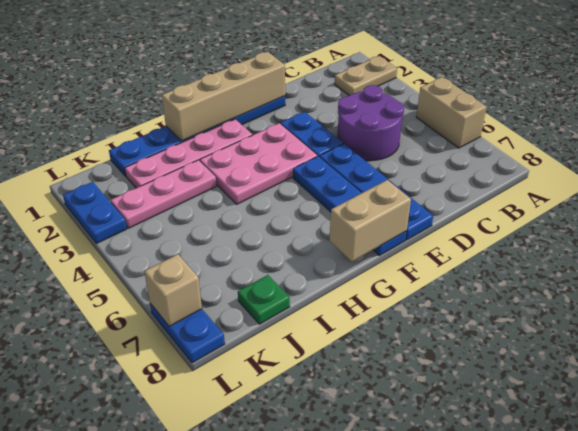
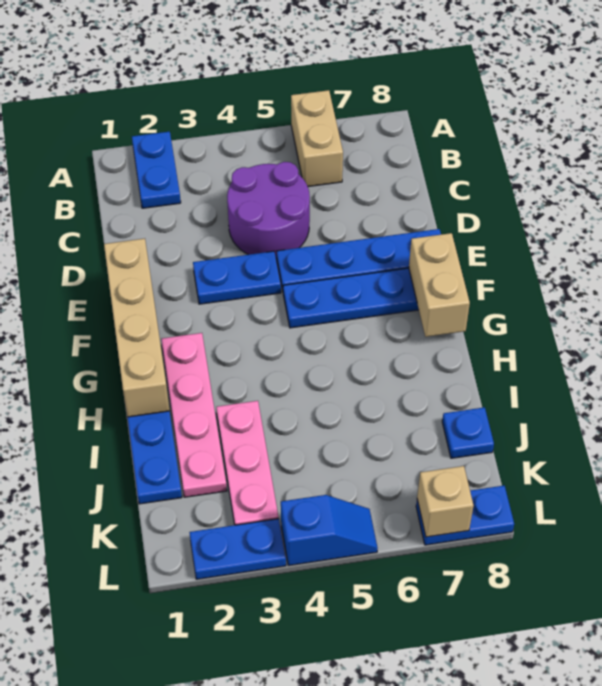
tan plate A2:B2 level 1 -> blue plate A2:B2 level 1
tan brick A5:A6 level 1 -> tan brick A6:B6 level 1
pink plate F3:H4 level 1 -> none
green plate J8 level 1 -> blue plate J8 level 1
none -> blue slope L4:L5 level 1 top 4

